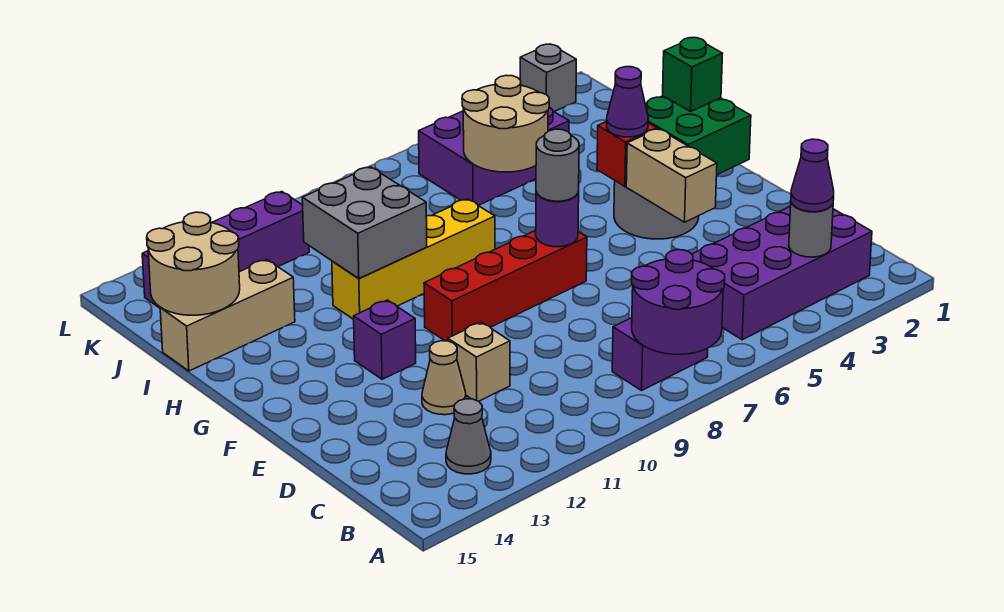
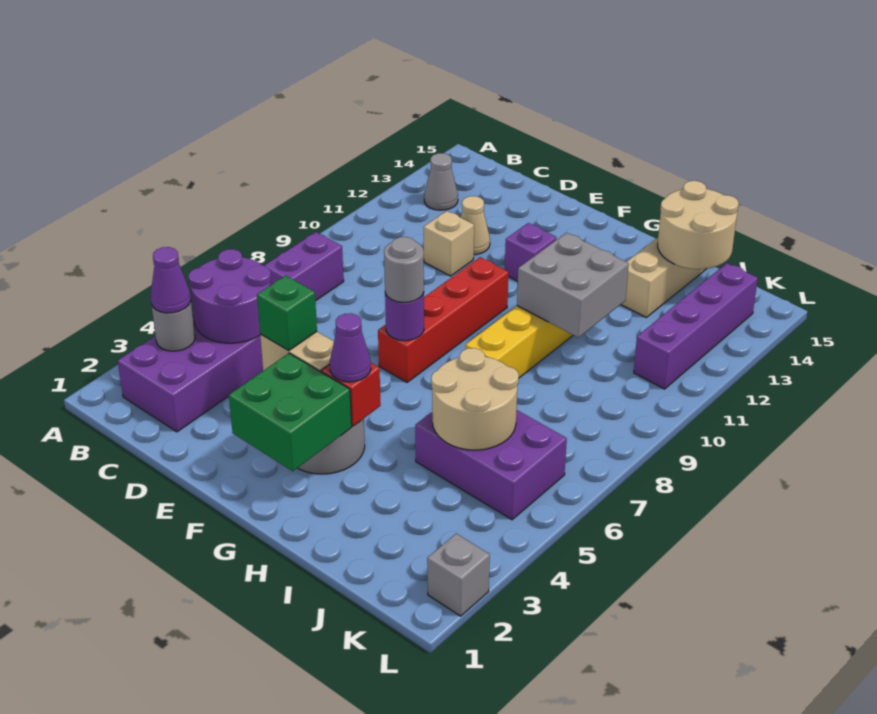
purple round brick A7:B8 level 2 -> purple round brick B4:C5 level 2
green brick G2 level 3 -> green brick E4 level 3
purple brick J4:K6 level 1 -> purple brick I5:K6 level 1

